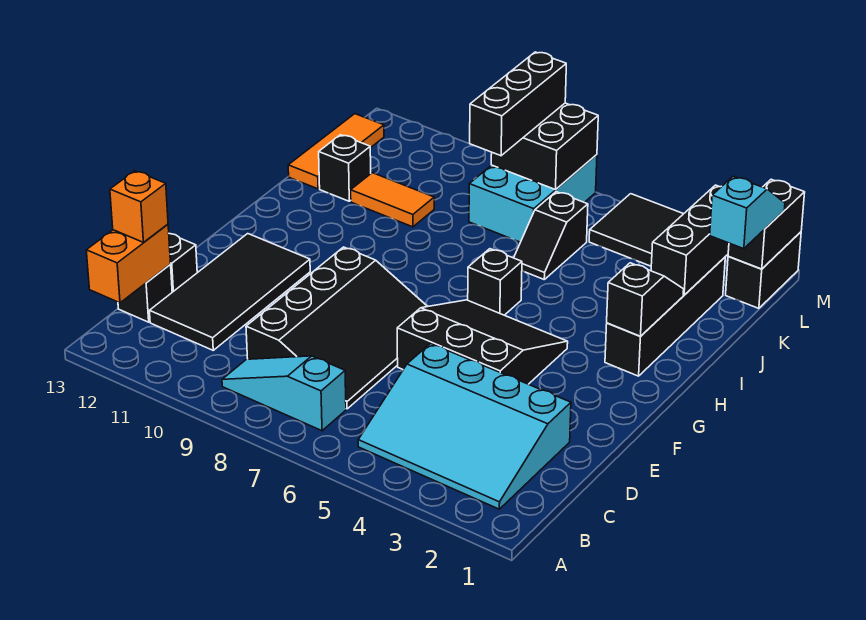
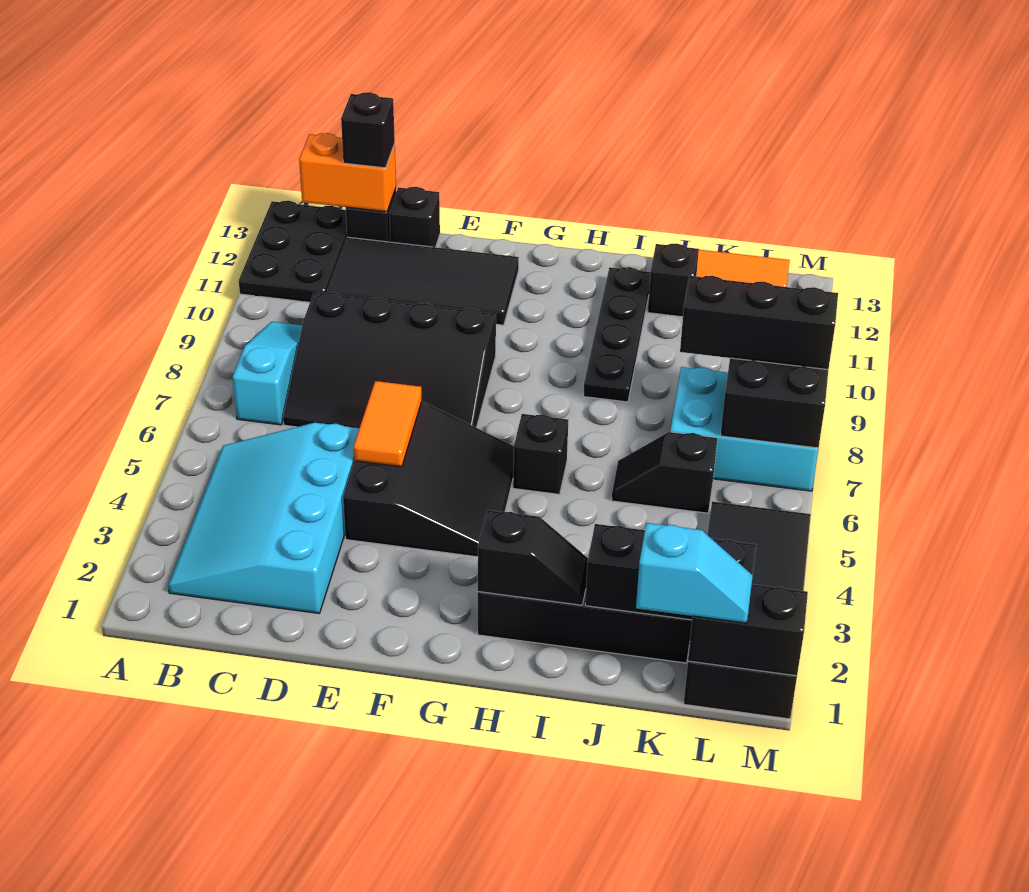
none -> black plate A11:B13 level 1
orange brick C13 level 3 -> black brick C13 level 3
none -> black plate I9:I12 level 1
orange tile J10:J11 level 1 -> orange tile E5:E6 level 2

